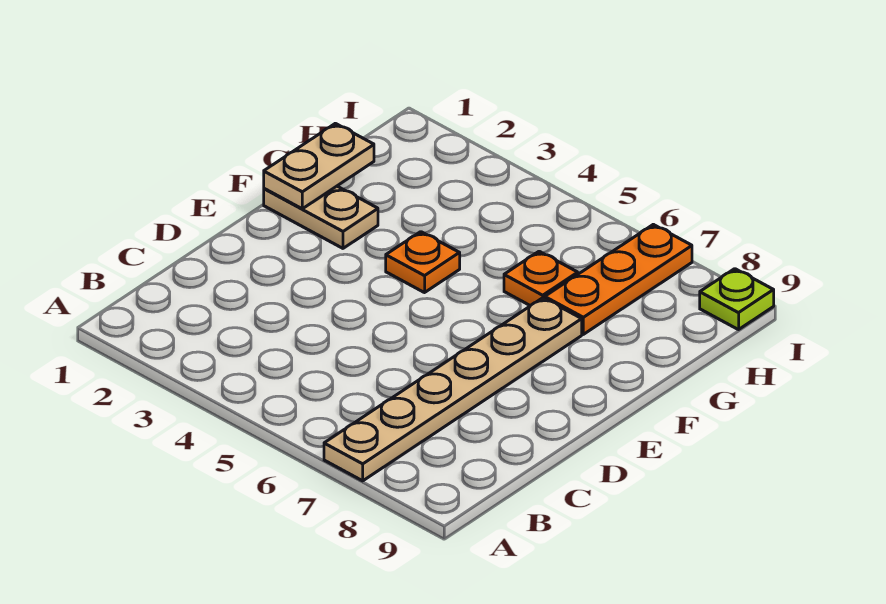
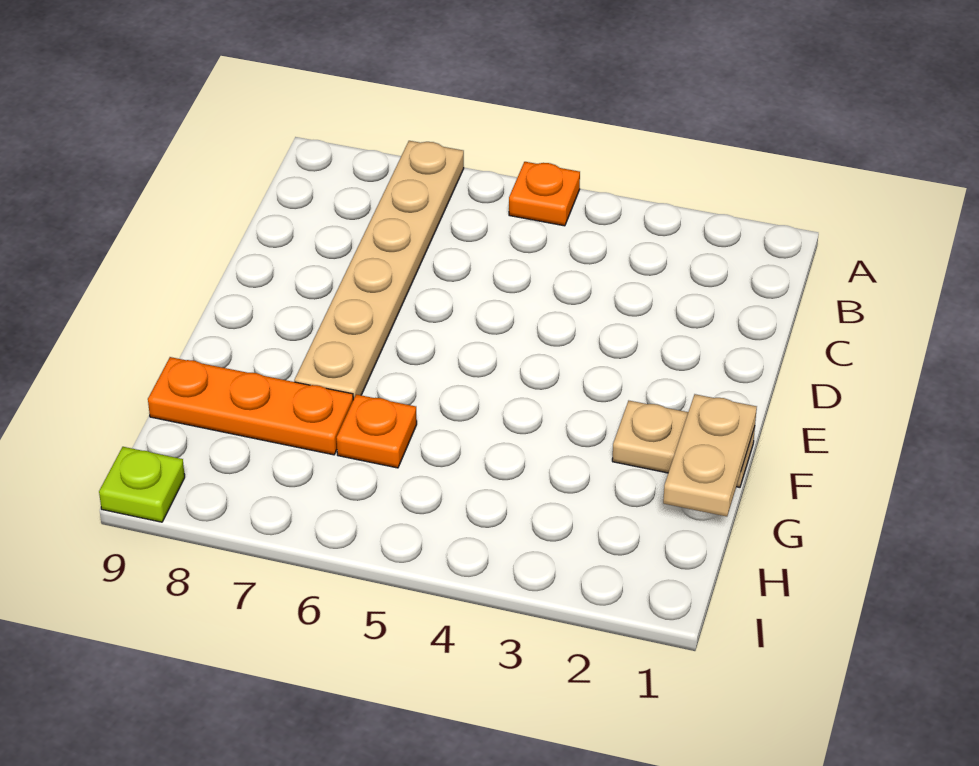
orange plate F4 level 1 -> orange plate A5 level 1
orange plate G7:I7 level 1 -> orange plate G7:G9 level 1

